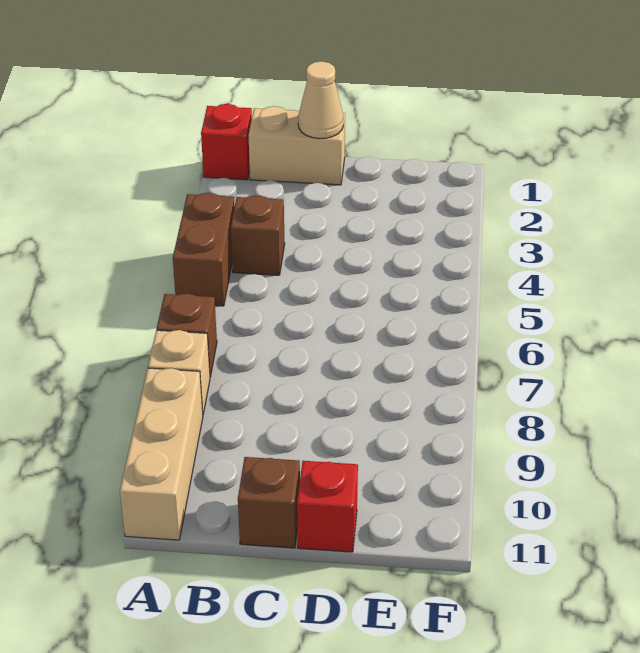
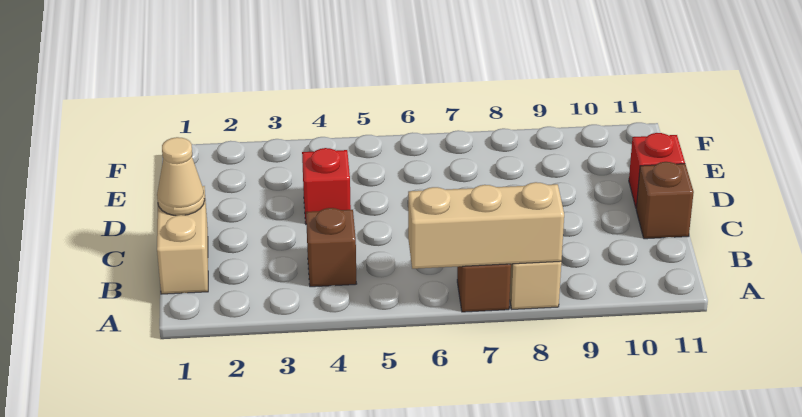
red brick A1 level 1 -> red brick D4 level 1
brown brick A4:A5 level 1 -> none
tan brick A9:A11 level 1 -> tan brick A6:A8 level 2

